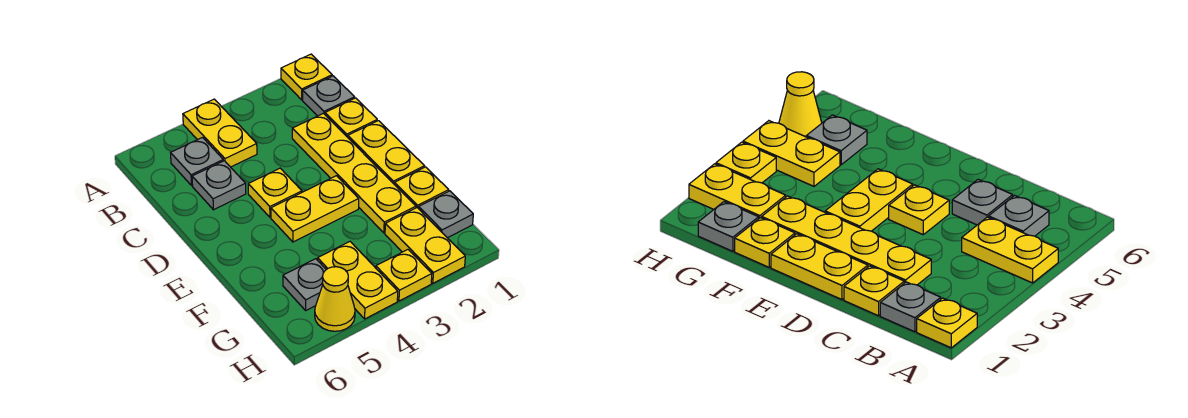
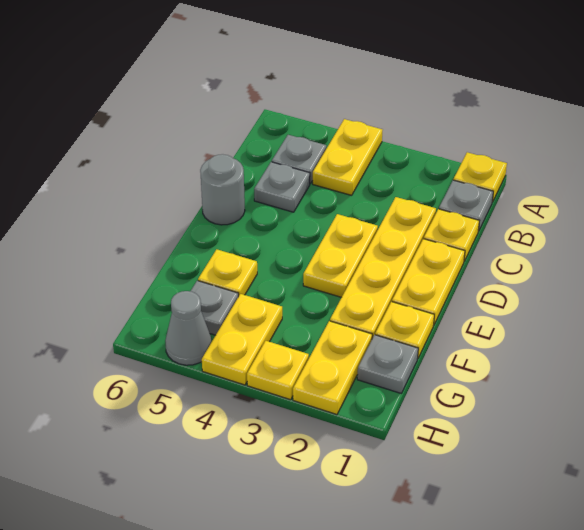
yellow plate D4 level 1 -> yellow plate F5 level 1
none -> grey round brick D6 level 1
yellow plate E3:E4 level 1 -> yellow plate D3:E3 level 1
yellow cone H5 level 1 -> grey cone H5 level 1

